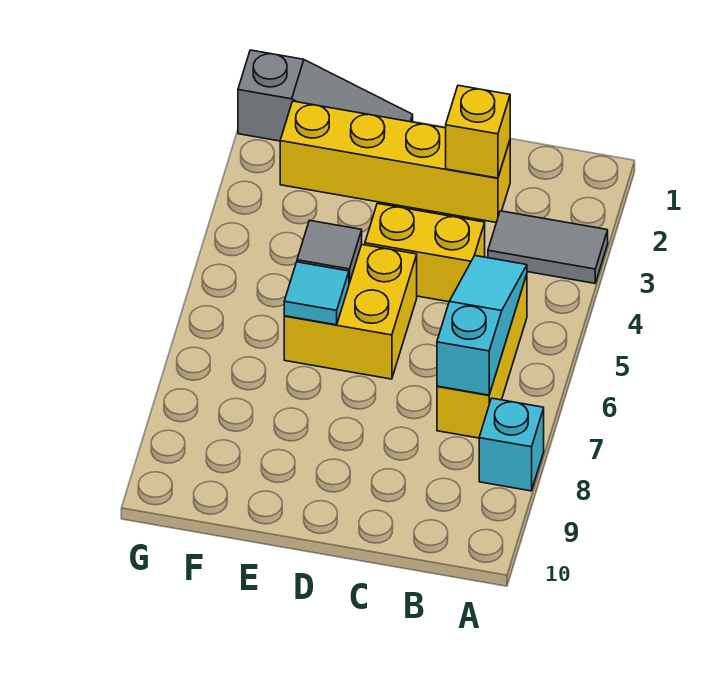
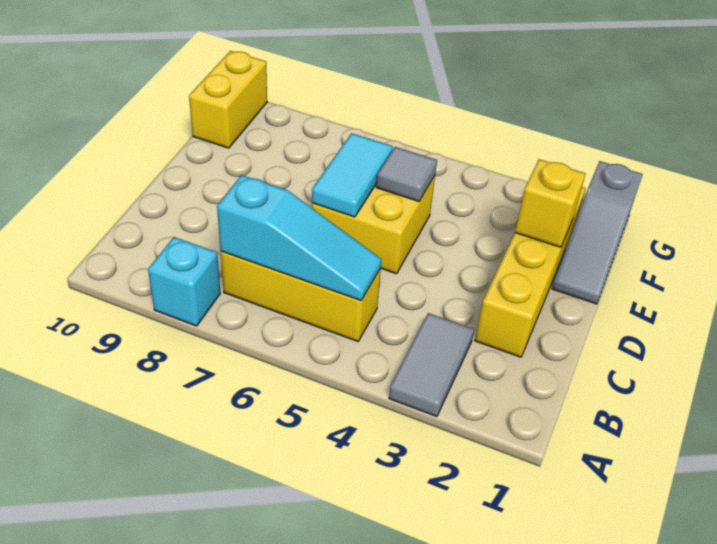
yellow brick C2 level 2 -> yellow brick E2 level 2
yellow brick C4:D4 level 1 -> yellow brick F10:G10 level 1
cyan tile E6 level 2 -> cyan tile D6:E6 level 2

